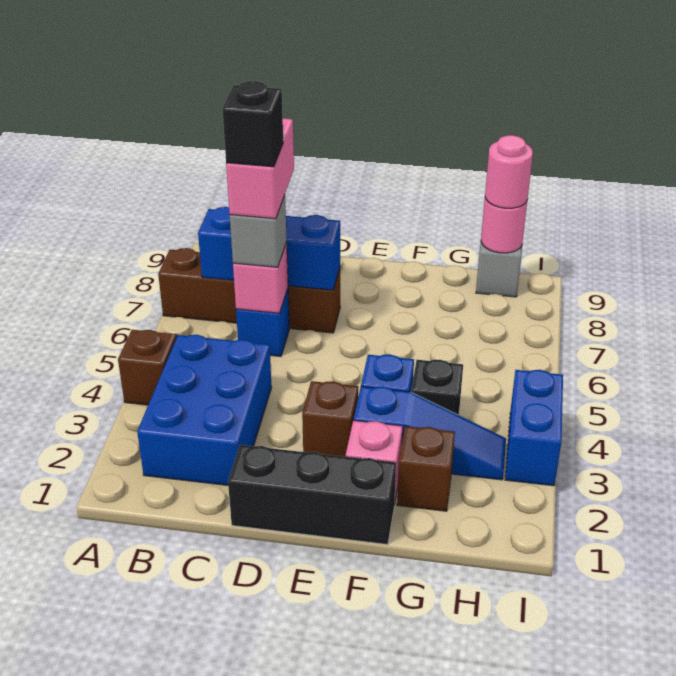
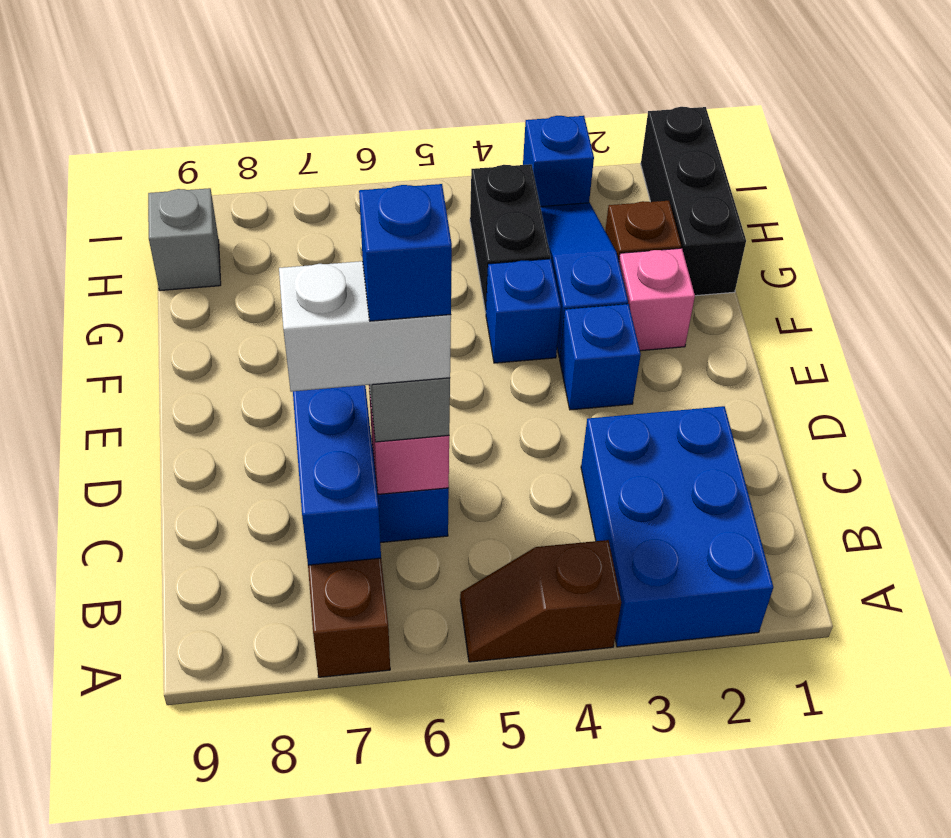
blue brick B2:C4 level 1 -> blue brick A2:C3 level 1
pink brick C6:C7 level 4 -> white brick C6:C7 level 4
black brick C6 level 5 -> blue brick C6 level 5
black brick D1:F1 level 1 -> black brick G1:I1 level 1
brown brick E3 level 1 -> blue brick E3 level 1
black brick G4 level 1 -> black brick G4:H4 level 1
pink round brick H9 level 2 -> none
pink round brick H9 level 3 -> none
blue brick I3:I4 level 1 -> blue brick I3 level 1

